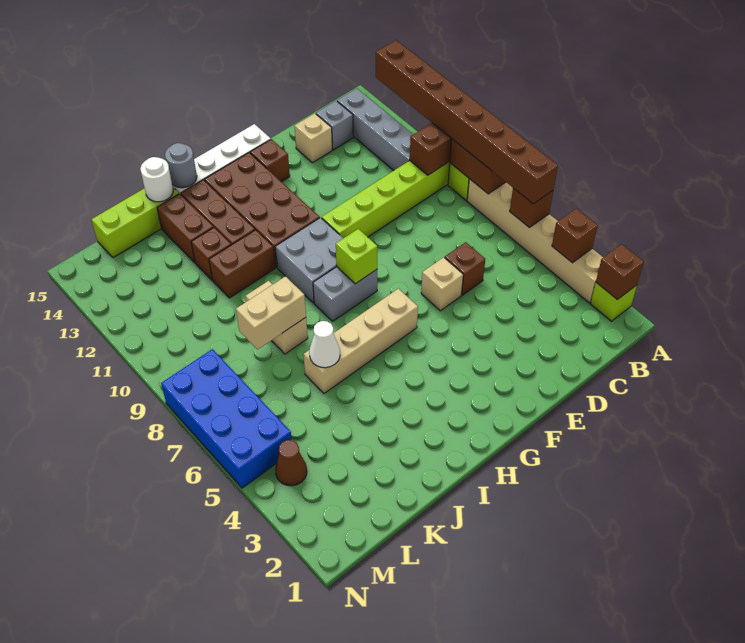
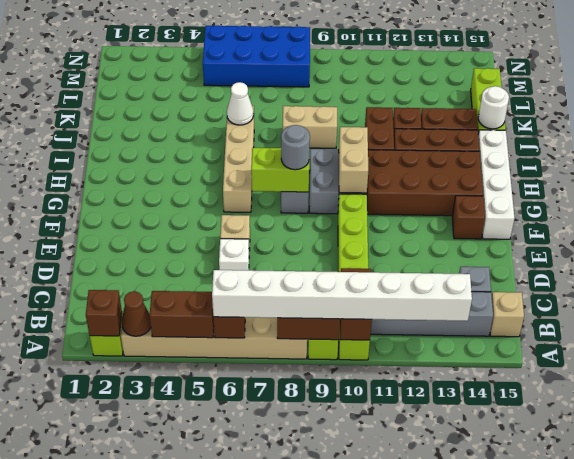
brown brick A4 level 2 -> brown brick A4:A5 level 2
brown brick A6:A13 level 3 -> white brick A6:A13 level 3
brown brick D6 level 1 -> white brick D6 level 1
tan brick D14 level 1 -> tan brick B15 level 1
lime brick G8 level 2 -> lime brick G7:G8 level 2
grey round brick I15 level 2 -> grey round brick G8 level 3
tan brick J8:K8 level 2 -> tan brick G10:H10 level 2
brown cone M4 level 1 -> brown cone A3 level 2

